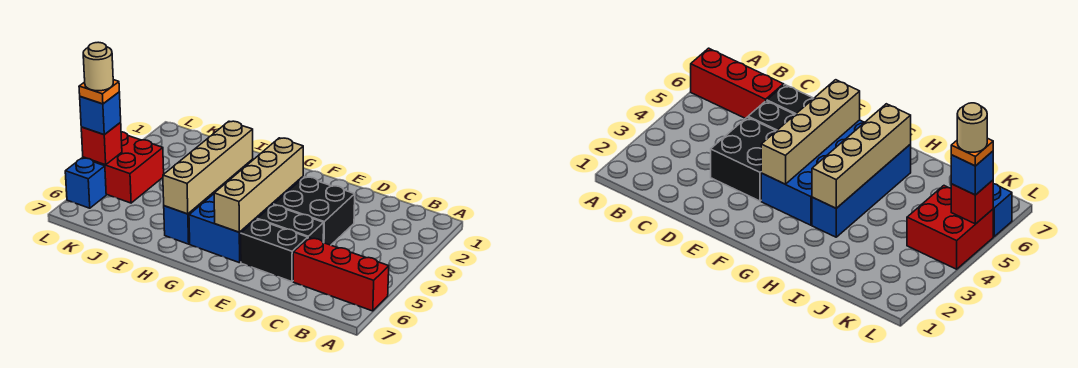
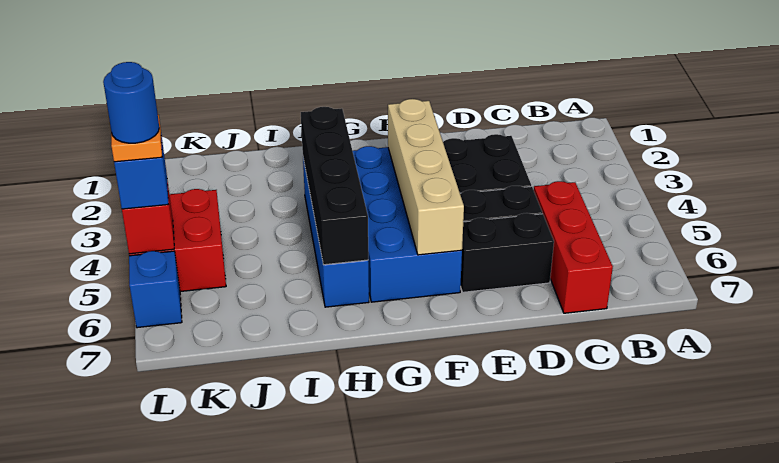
red brick A6:C6 level 1 -> red brick C5:C7 level 1
tan brick H3:H6 level 2 -> black brick H3:H6 level 2
tan round brick L5 level 5 -> blue round brick L5 level 5

